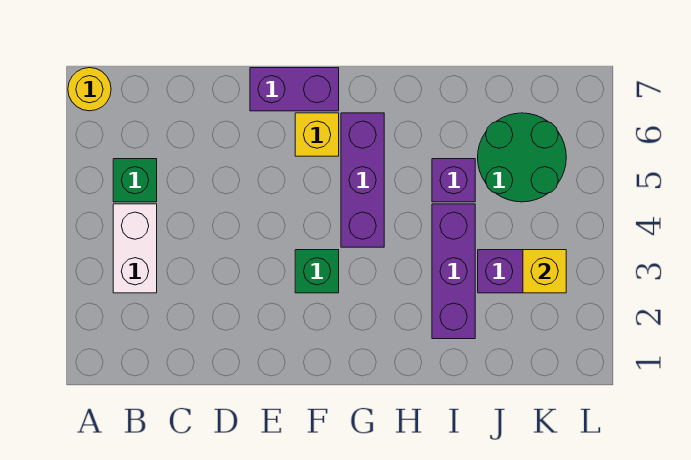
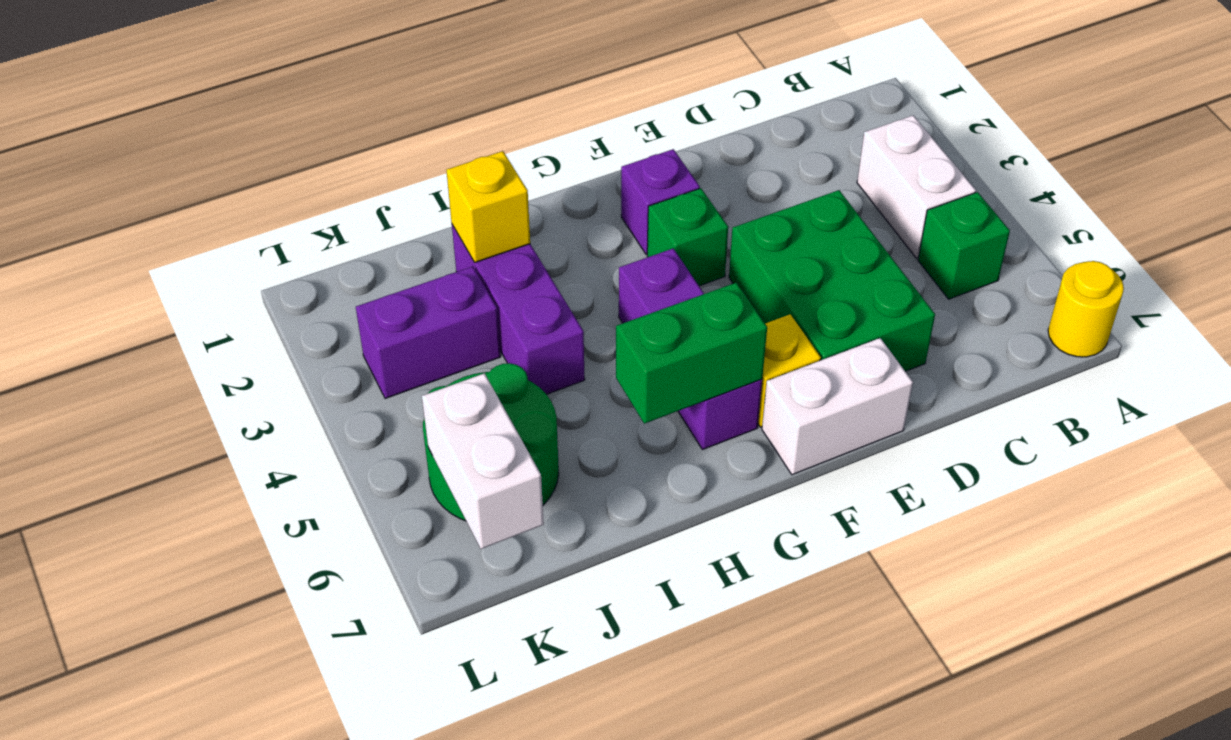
none -> green brick D4:E6 level 1
purple brick E7:F7 level 1 -> white brick E7:F7 level 1
none -> green brick G6:H6 level 2
purple brick I5 level 1 -> purple brick F2 level 1
yellow brick K3 level 2 -> yellow brick I2 level 2
none -> white brick K6:K7 level 2

